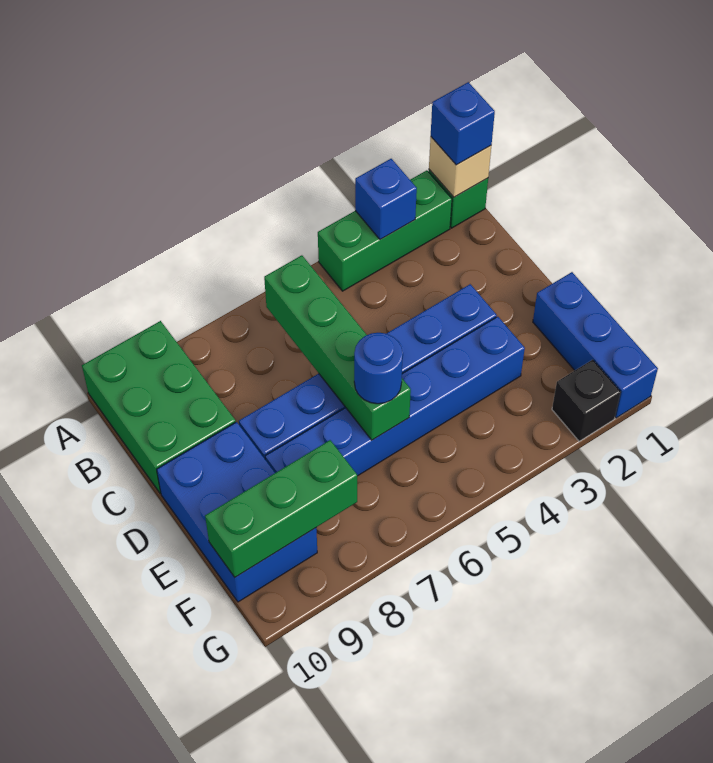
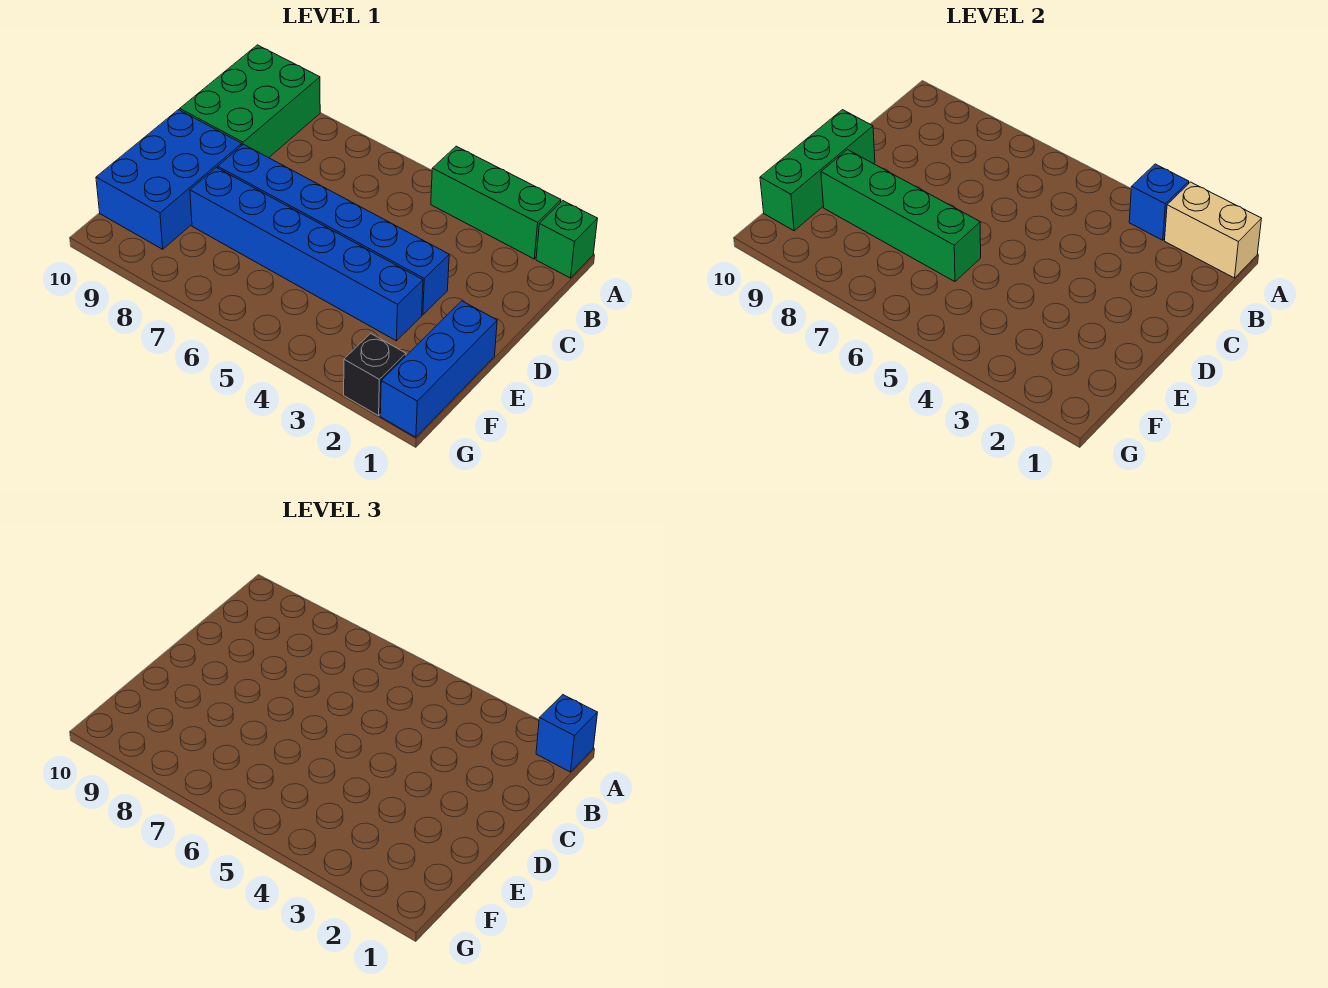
tan brick A1 level 2 -> tan brick A1:A2 level 2
green brick B6:E6 level 2 -> green brick E6:E9 level 2
blue round brick E6 level 3 -> none
green brick F8:F10 level 2 -> green brick D10:F10 level 2

